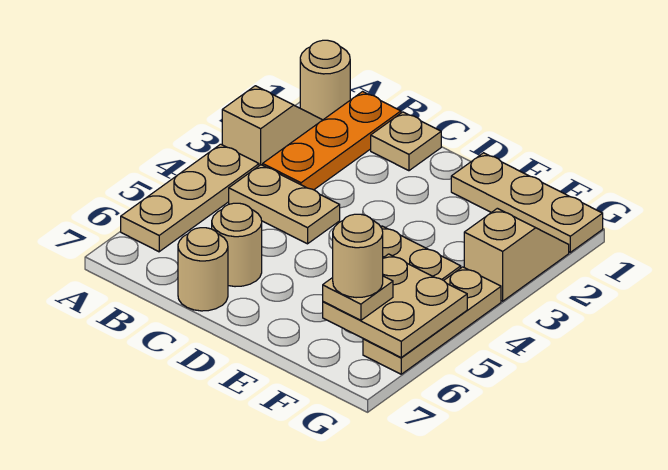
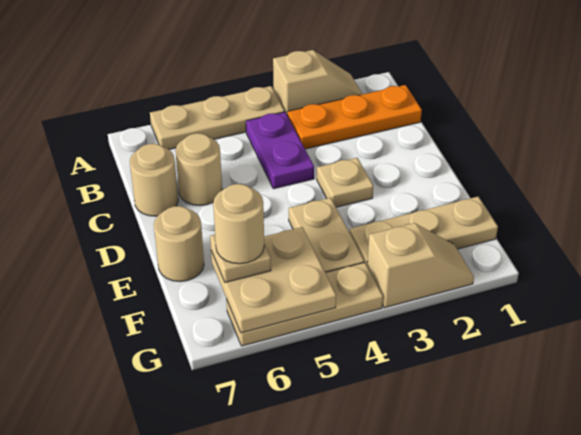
tan round brick A1 level 1 -> tan round brick E7 level 1
tan plate B4:C4 level 1 -> purple plate B4:C4 level 1
tan plate C1 level 1 -> tan plate D3 level 1
tan plate E1:G1 level 1 -> tan plate F1:F3 level 1

